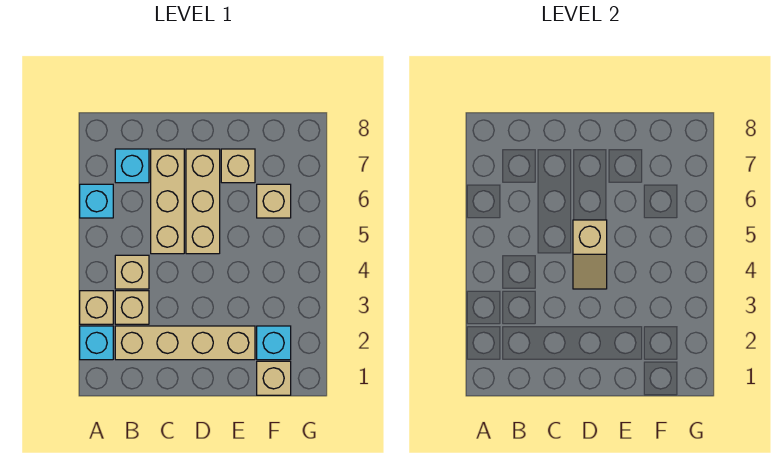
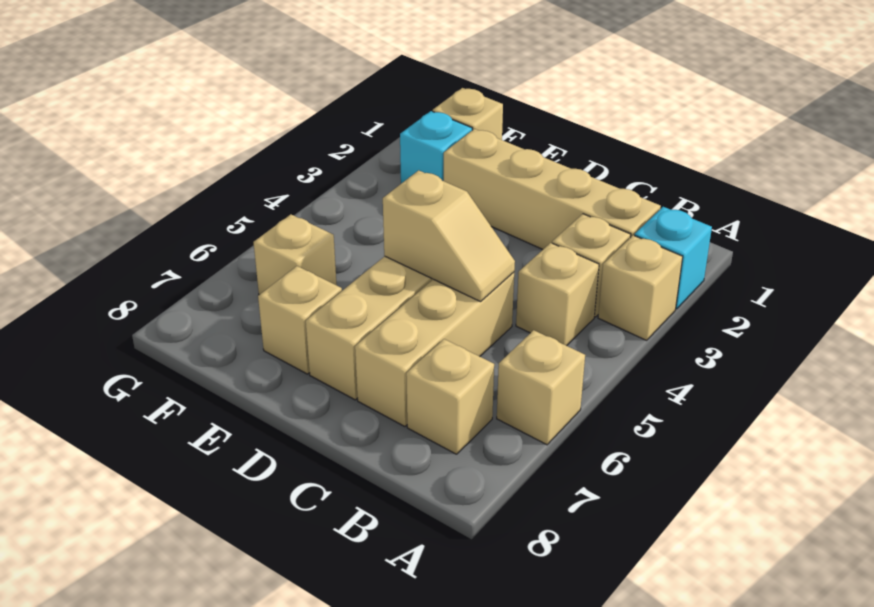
cyan brick A6 level 1 -> tan brick A6 level 1
cyan brick B7 level 1 -> tan brick B7 level 1
tan slope D4:D5 level 2 top 5 -> tan slope C5:D5 level 2 top D

